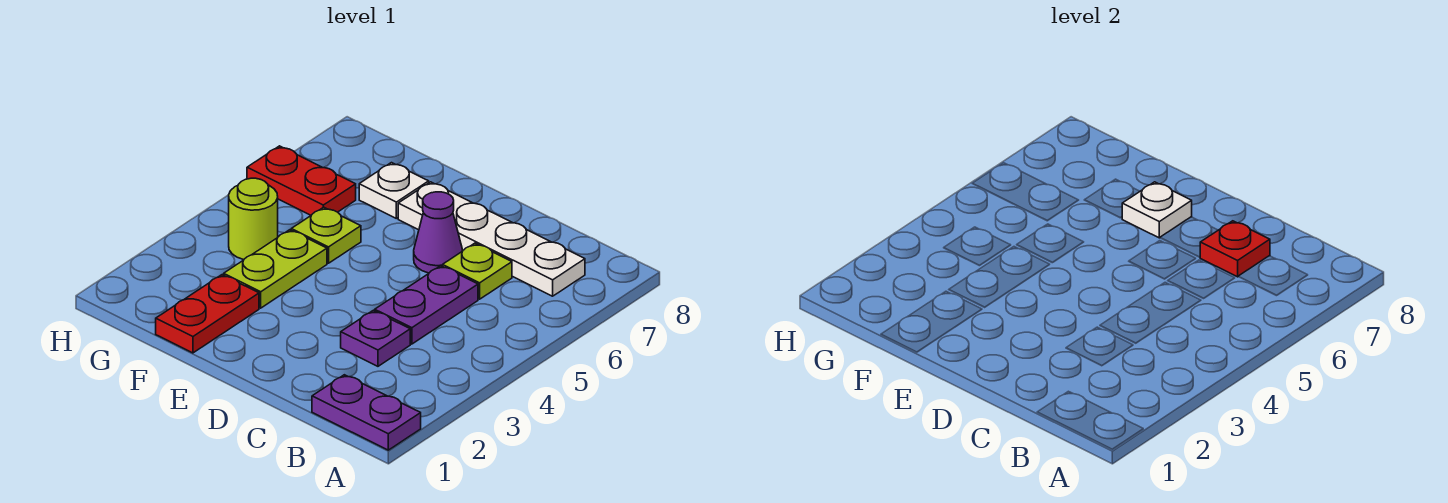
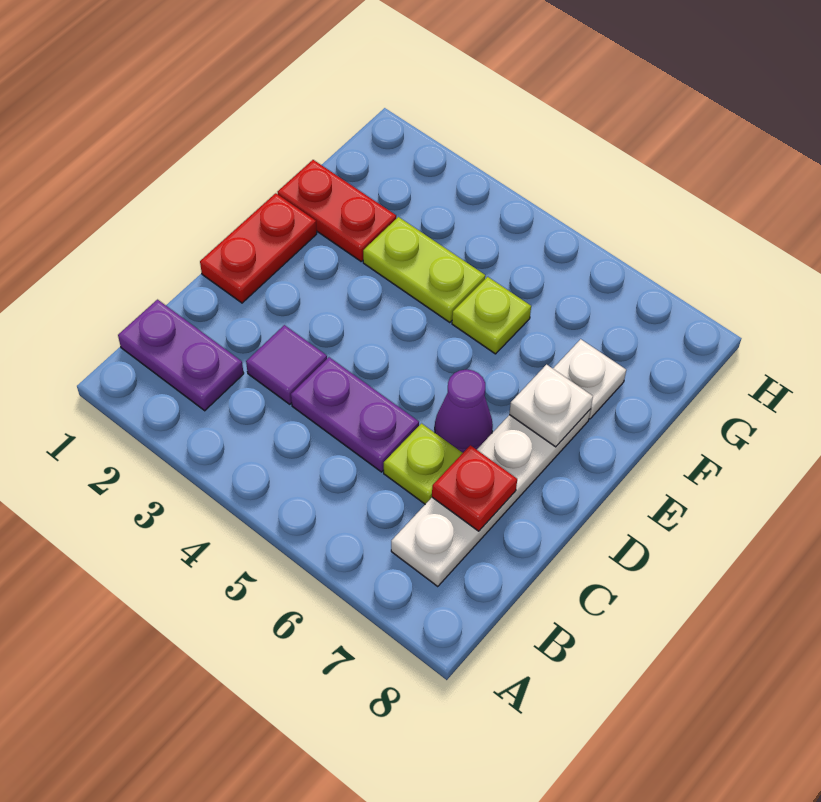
purple plate A1:B1 level 1 -> purple plate B1:B2 level 1
purple plate C3 level 1 -> purple tile C3 level 1
lime round brick G4 level 1 -> none
red plate G6:H6 level 1 -> red plate D1:E1 level 1

